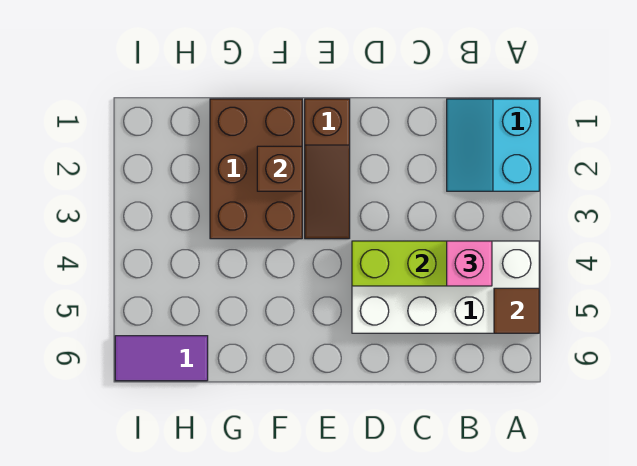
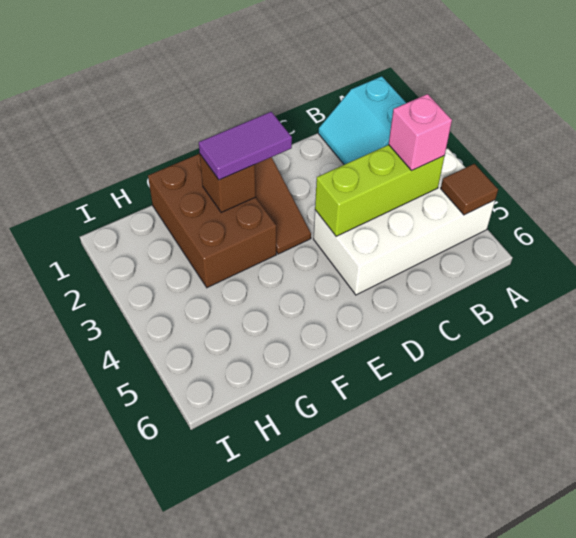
purple tile H6:I6 level 1 -> purple tile E2:F2 level 3

